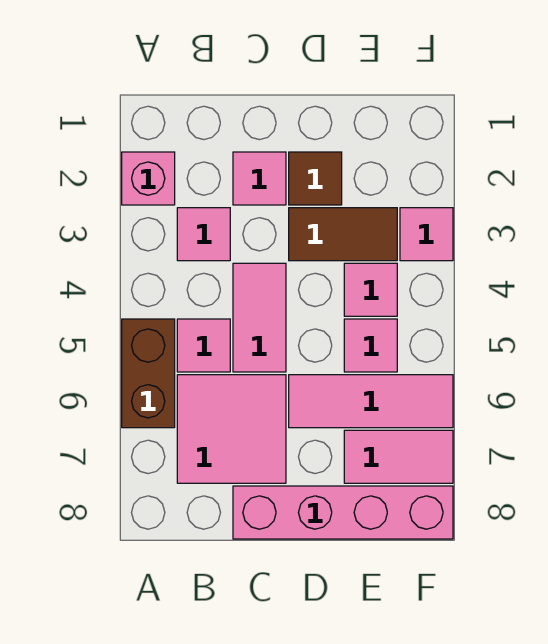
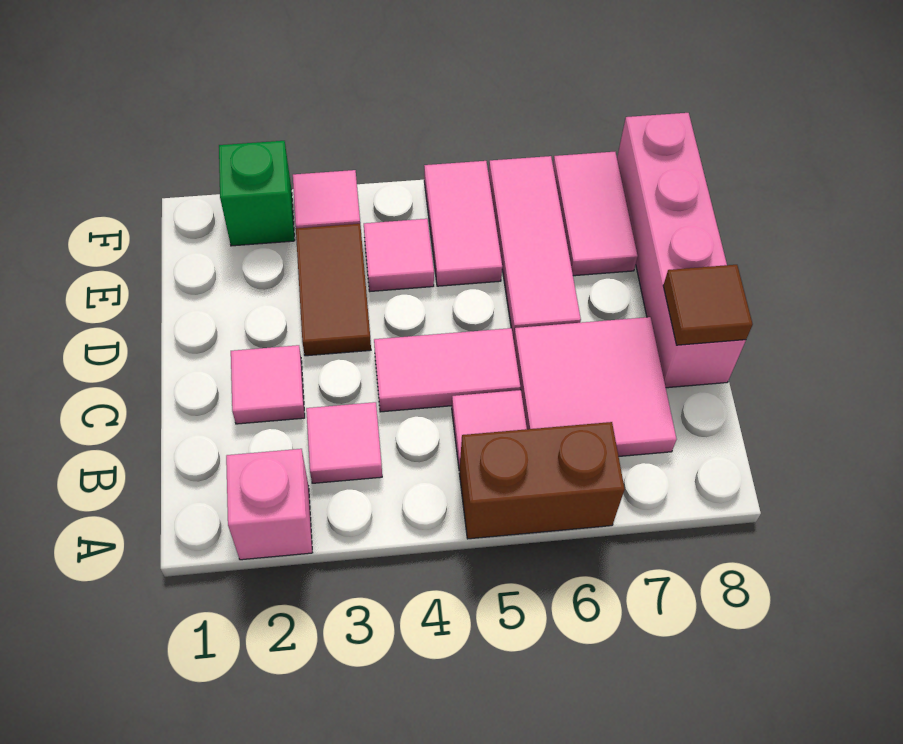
brown tile D2 level 1 -> brown tile C8 level 2
pink tile E5 level 1 -> pink tile E5:F5 level 1
none -> green brick F2 level 1

